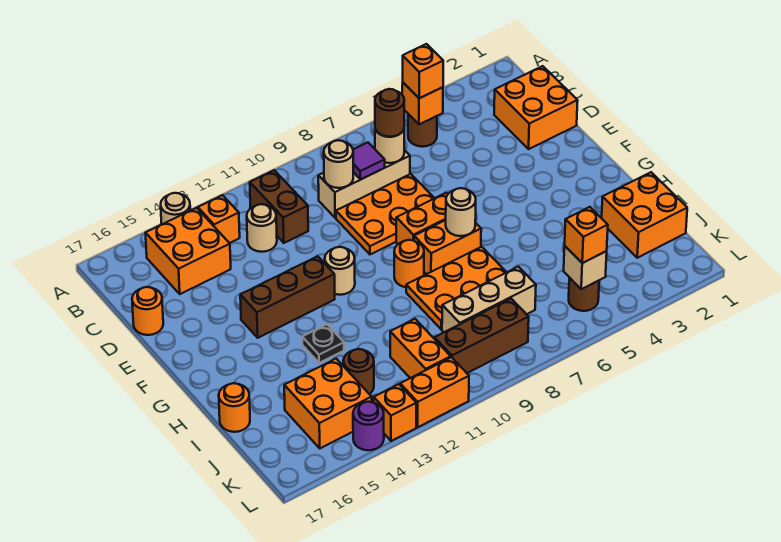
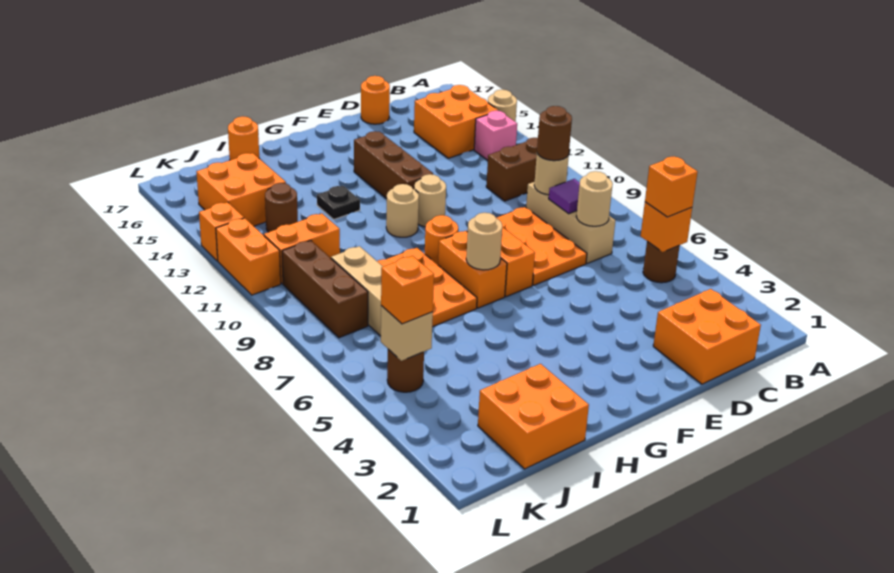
orange brick B13 level 1 -> pink brick B13 level 1
brown round brick C7 level 3 -> brown round brick C9 level 3
tan round brick C12 level 1 -> tan round brick G11 level 1
purple round brick L14 level 1 -> none

